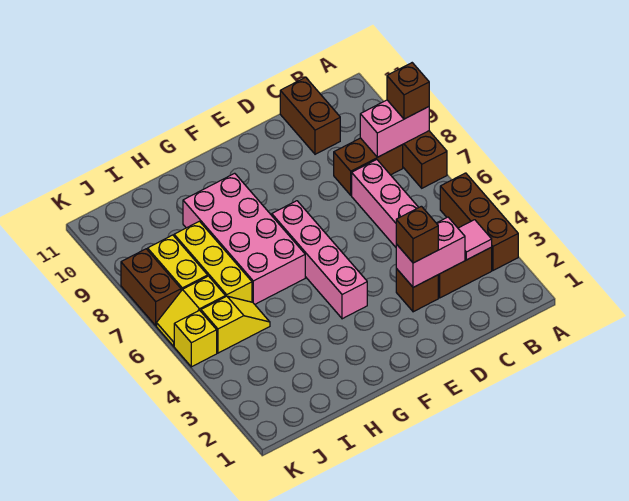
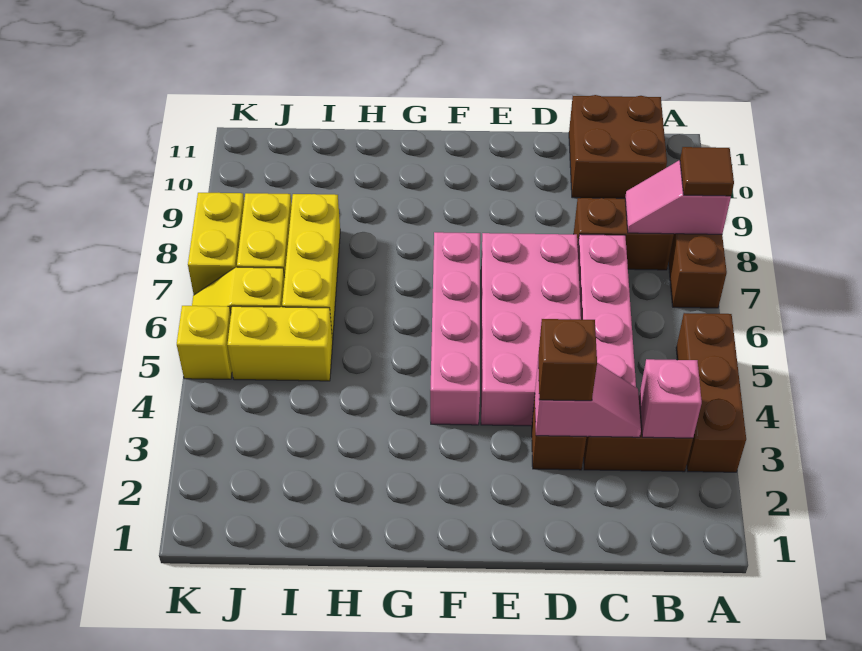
pink brick A8:B8 level 2 -> pink slope A8:B8 level 2 top A
brown brick A8 level 3 -> brown tile A8 level 3
pink tile B3 level 2 -> pink brick B3 level 2
pink brick C3:D3 level 2 -> pink slope C3:D3 level 2 top D
brown brick C10:C11 level 1 -> brown brick B10:C11 level 1
pink brick G6:H9 level 1 -> pink brick D4:E7 level 1
yellow slope I5:J5 level 1 top J -> yellow brick I5:J5 level 1
brown brick K7:K8 level 1 -> yellow brick K7:K8 level 1

